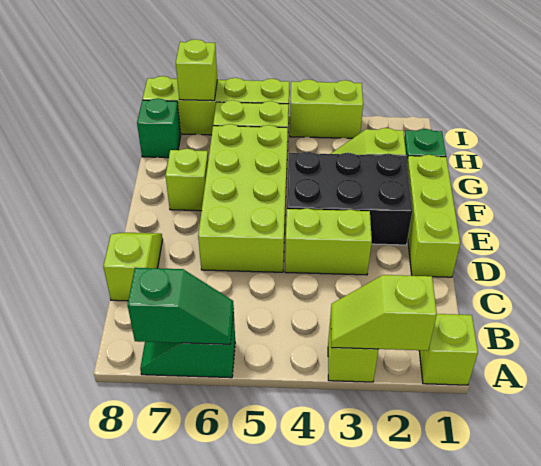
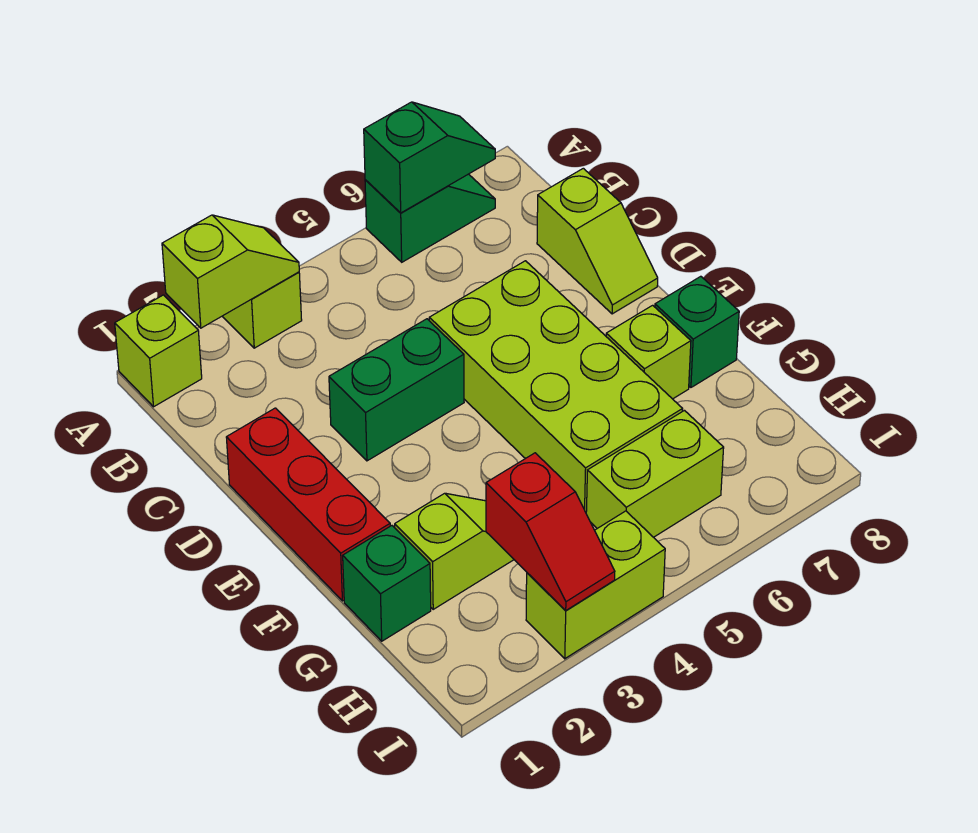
green slope A6:A7 level 2 top 7 -> green slope A6:A7 level 2 top 6
lime brick D1:F1 level 1 -> red brick D1:F1 level 1
lime brick D3:D4 level 1 -> green brick D3:D4 level 1
black brick E2:F4 level 1 -> none
none -> red slope H3:I3 level 2 top H
green brick H8 level 1 -> green brick F8 level 1
lime brick I5:I8 level 1 -> none
lime brick I7 level 2 -> none

